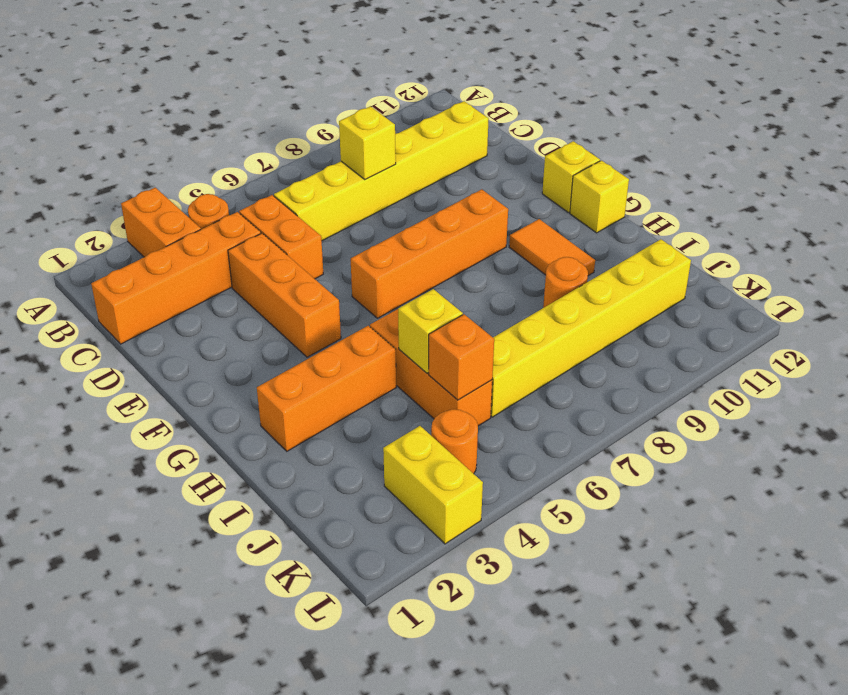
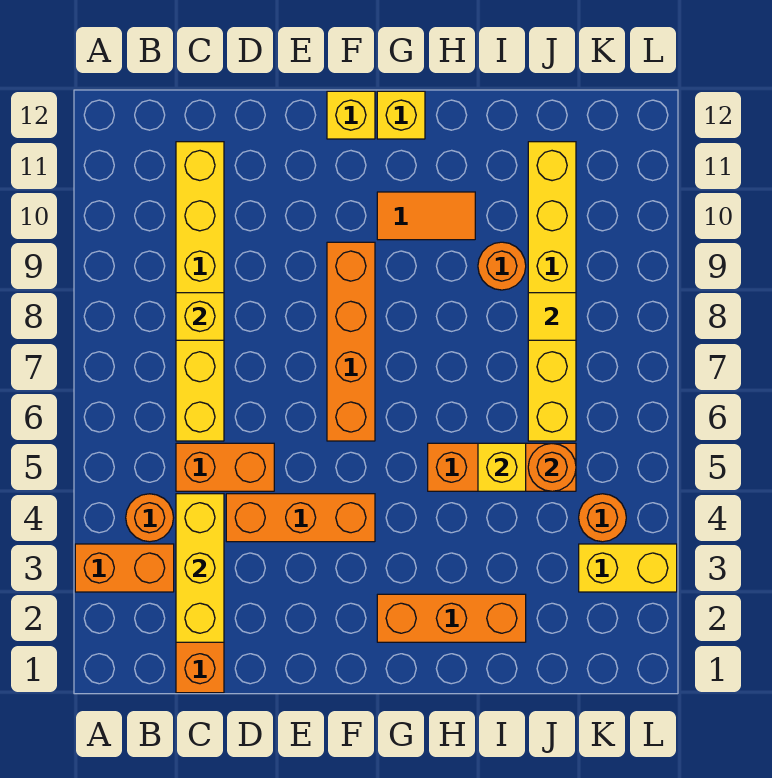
none -> yellow brick C2:C4 level 2
orange brick H2:H4 level 1 -> orange brick G2:I2 level 1
orange brick J5 level 2 -> orange round brick J5 level 2
none -> yellow tile J8 level 2

